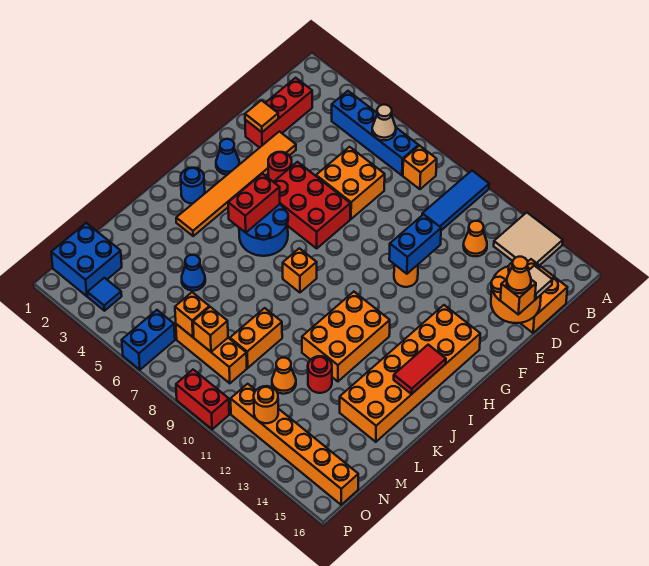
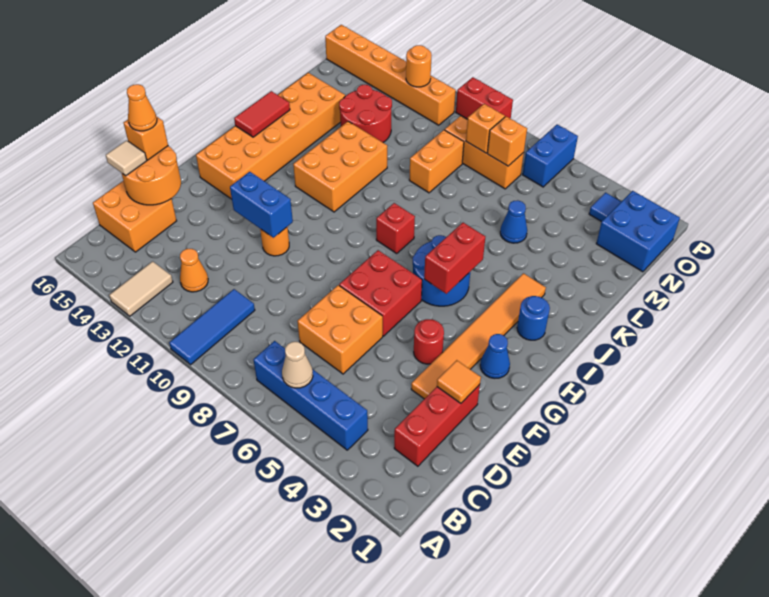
tan tile A13:B14 level 1 -> tan tile A13:B13 level 1
orange brick B8 level 1 -> none
blue brick E11:F11 level 2 -> blue brick F11:F12 level 2
red brick F5:G7 level 1 -> red brick F6:G7 level 1
orange brick I8 level 1 -> red brick I8 level 1
red round brick L12 level 1 -> red round brick L12:M13 level 1
orange cone M11 level 1 -> none

